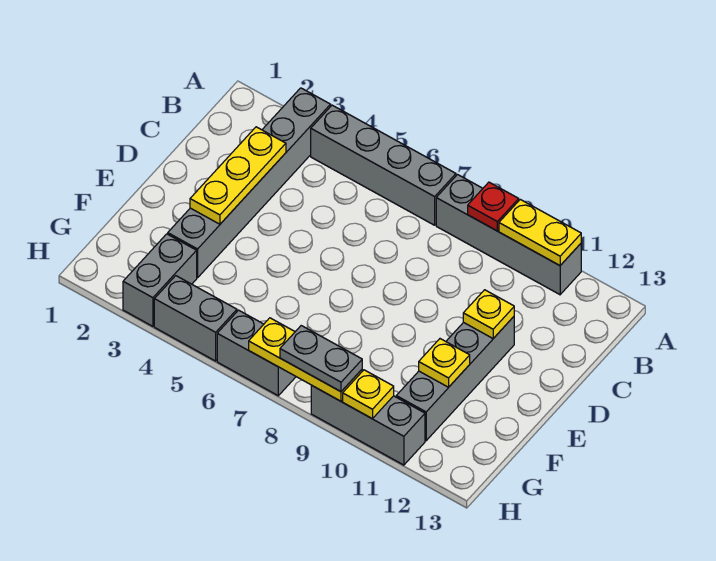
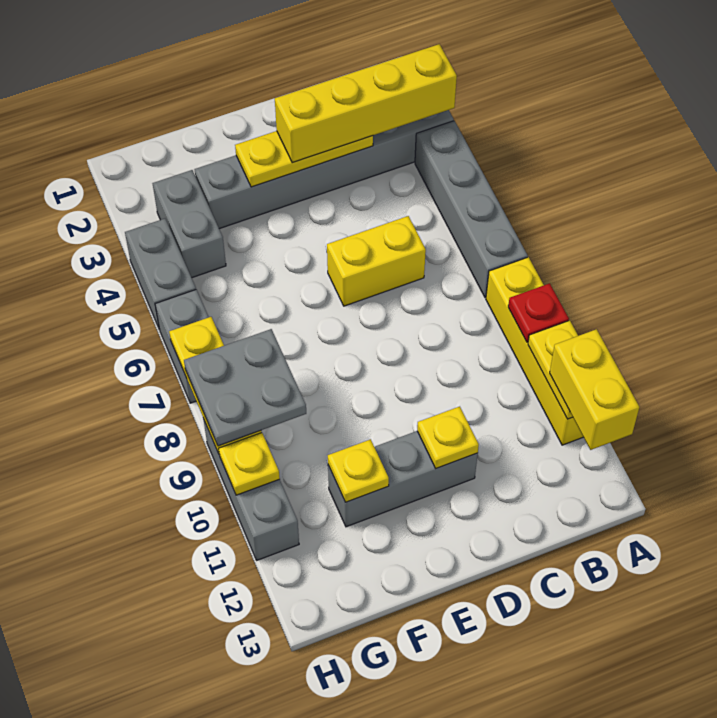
none -> yellow brick A3:D3 level 3
grey brick A8:A11 level 1 -> yellow brick A8:A11 level 1
none -> yellow brick A11:A12 level 3
none -> yellow brick C6:D6 level 1
grey brick D11:G11 level 1 -> grey brick D11:F11 level 1
grey brick G3:H3 level 1 -> grey brick G3:G4 level 1
grey plate H8:H9 level 3 -> grey plate G8:H9 level 3

